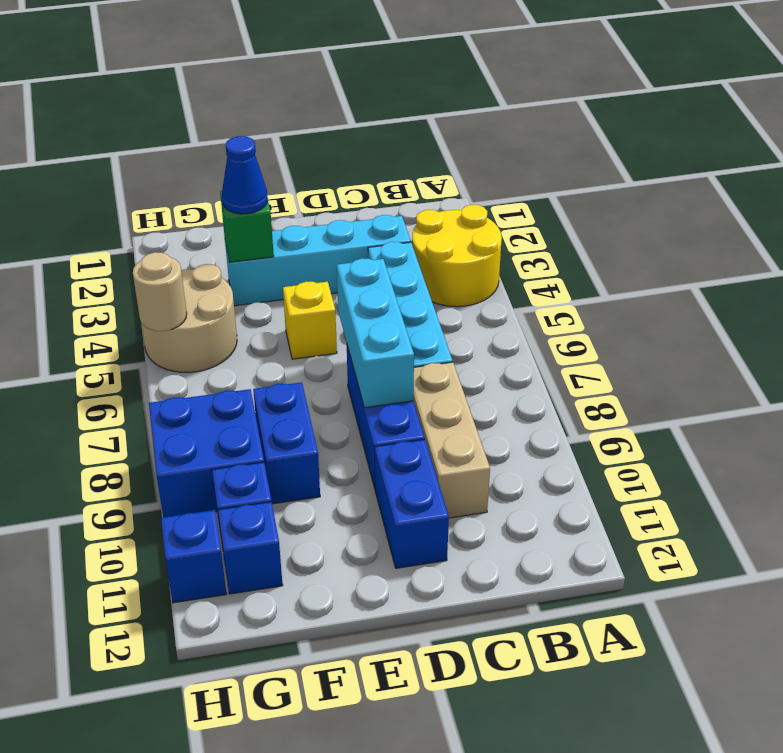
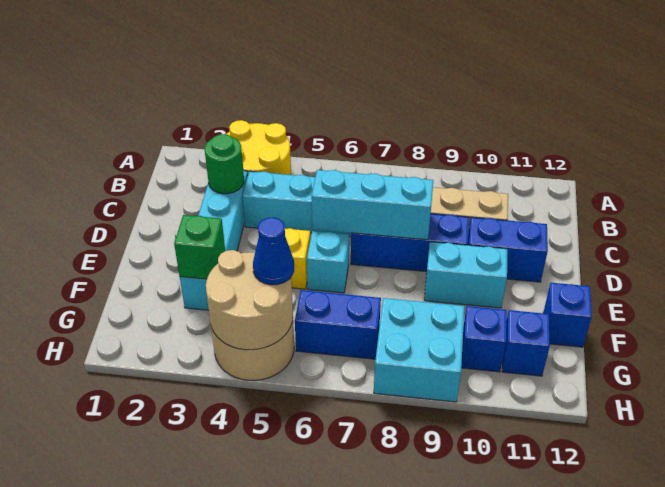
none -> green round brick C3 level 2
none -> cyan brick E6 level 1
none -> cyan brick E9:E10 level 1
blue cone F3 level 3 -> blue cone G5 level 3
blue brick F8:F9 level 1 -> blue brick G6:G7 level 1
blue brick G8:H9 level 1 -> cyan brick G8:H9 level 1
tan round brick H5 level 2 -> tan round brick G4:H5 level 2
blue brick H11 level 1 -> blue brick F12 level 1

